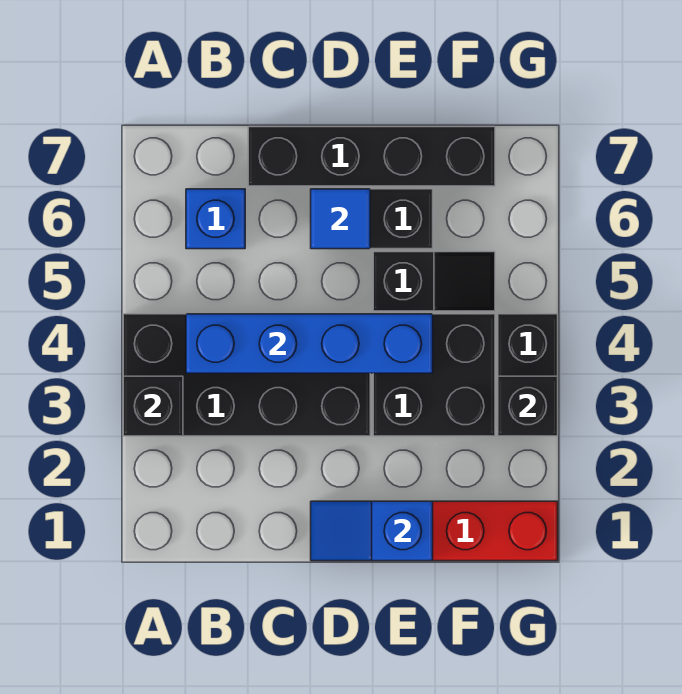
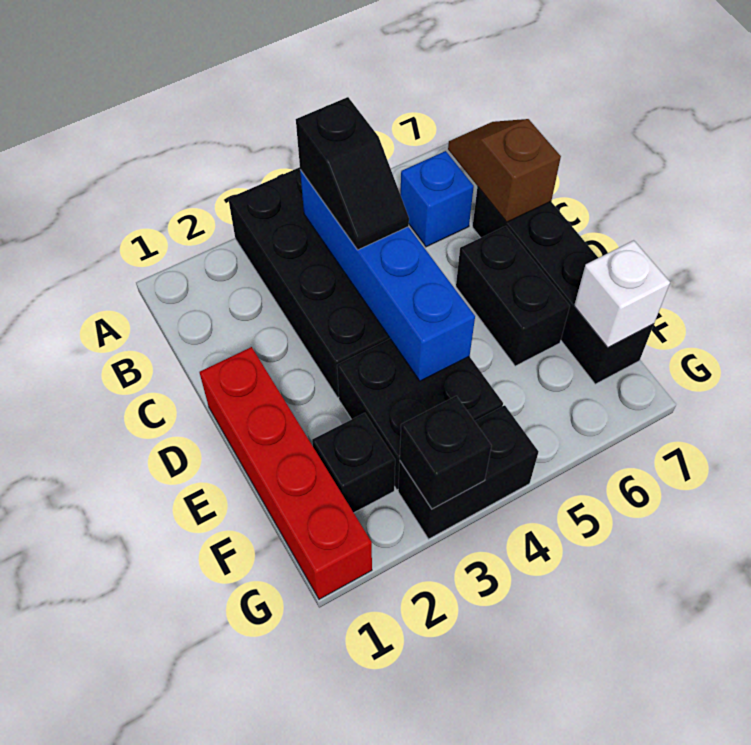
black brick A3 level 2 -> black brick F2 level 1
none -> brown slope B7:C7 level 2 top C
blue slope D1:E1 level 2 top E -> none
blue tile D6 level 2 -> none
black slope E5:F5 level 1 top E -> black slope B4:C4 level 3 top B
none -> white brick F7 level 2

